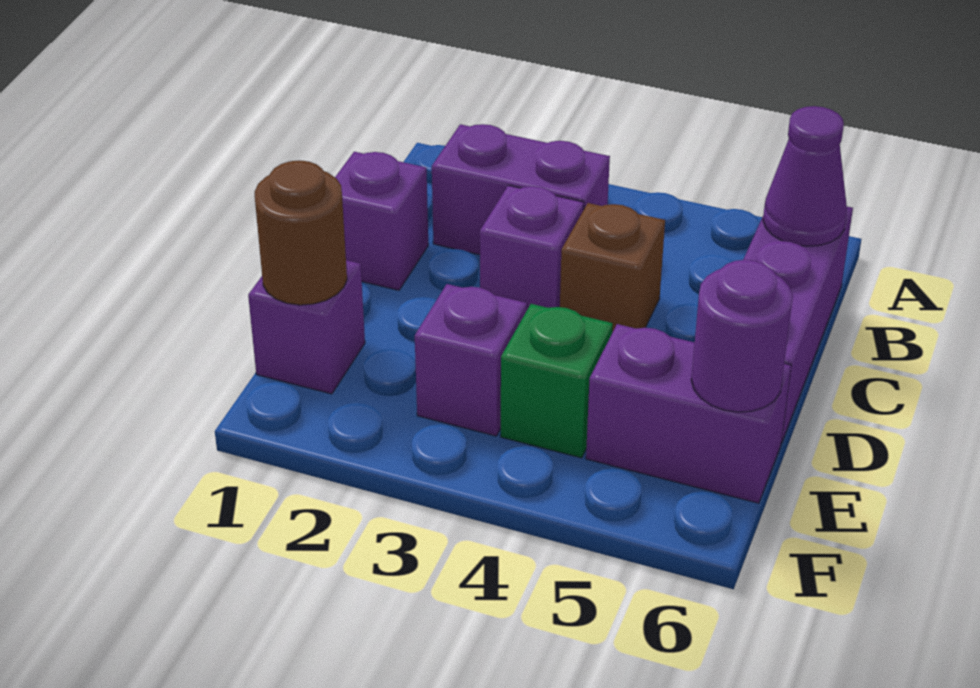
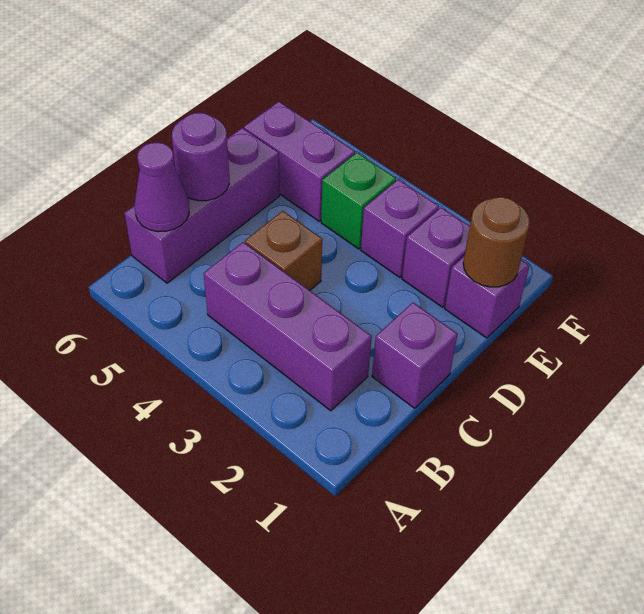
purple brick B2:B3 level 1 -> purple brick B2:B4 level 1
purple brick C3 level 1 -> purple brick E2 level 1
purple round brick E6 level 2 -> purple round brick C6 level 2

